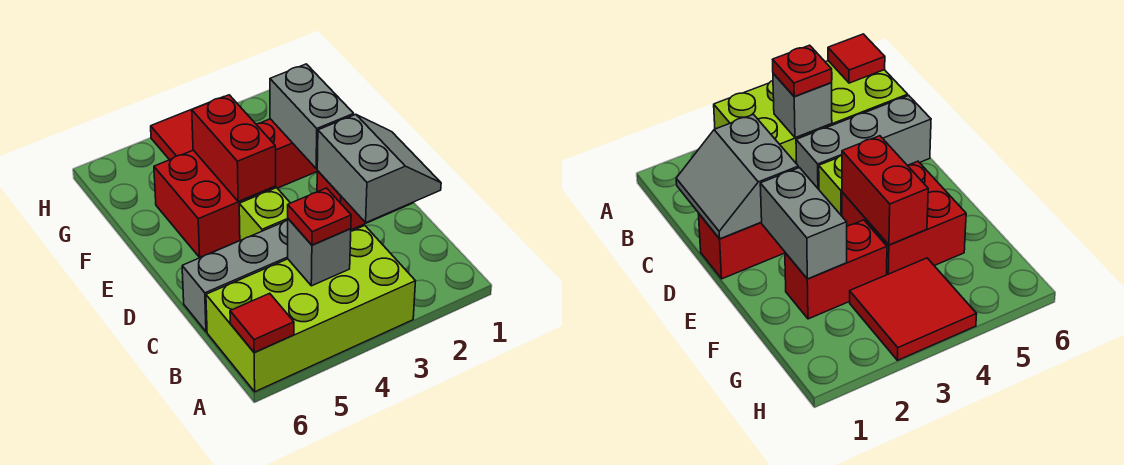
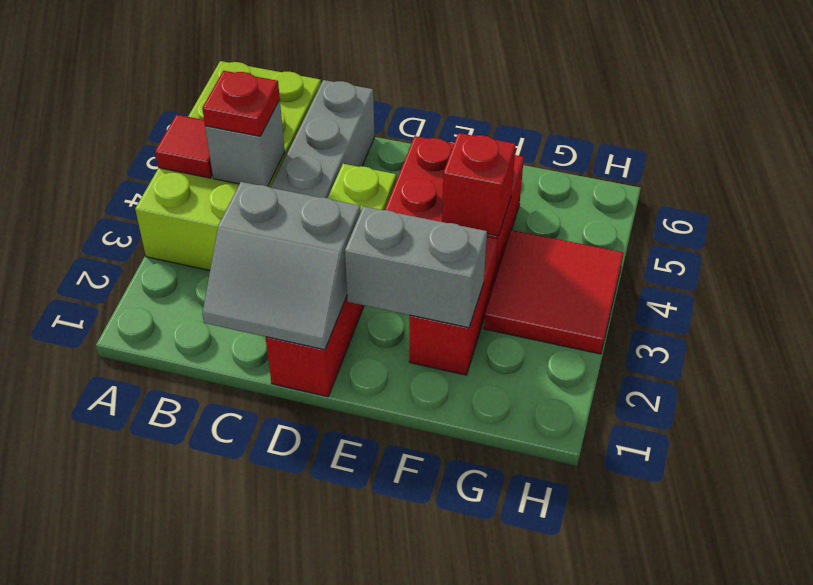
red tile A6 level 2 -> red tile A4 level 2
red brick E4:F4 level 2 -> red brick F4 level 2

